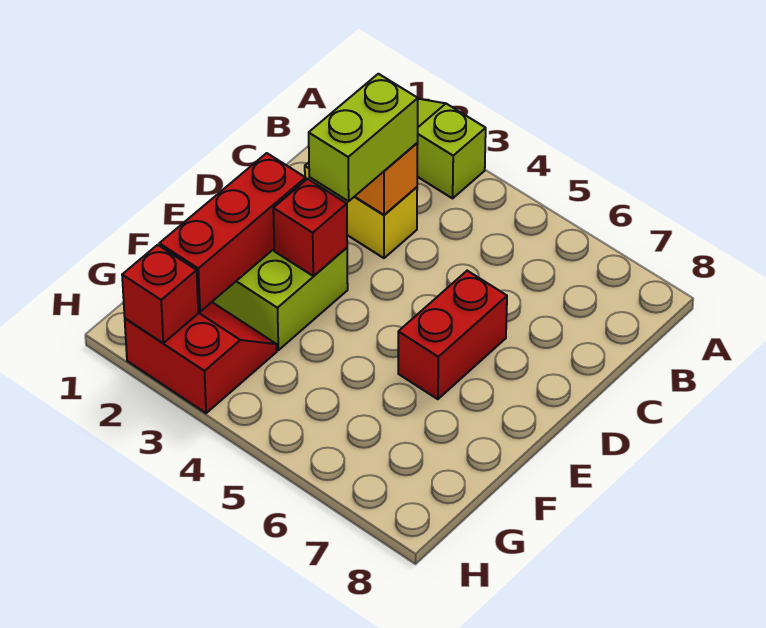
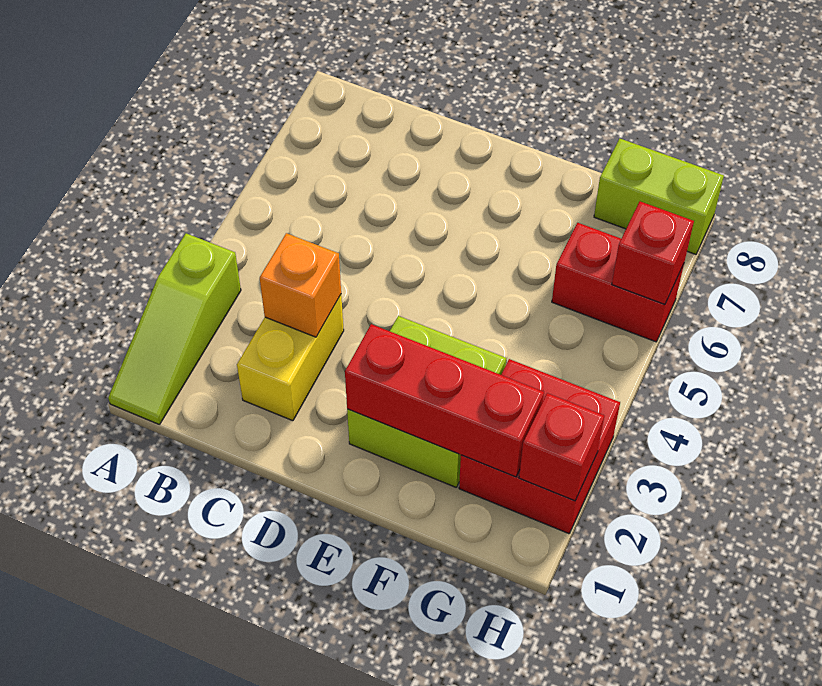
lime brick C3:D3 level 3 -> lime brick G8:H8 level 1
red brick D6:E6 level 1 -> red brick G6:H6 level 1
red brick E3 level 2 -> red brick H6 level 2
red slope G2:H3 level 1 top H -> red brick G2:H3 level 1

